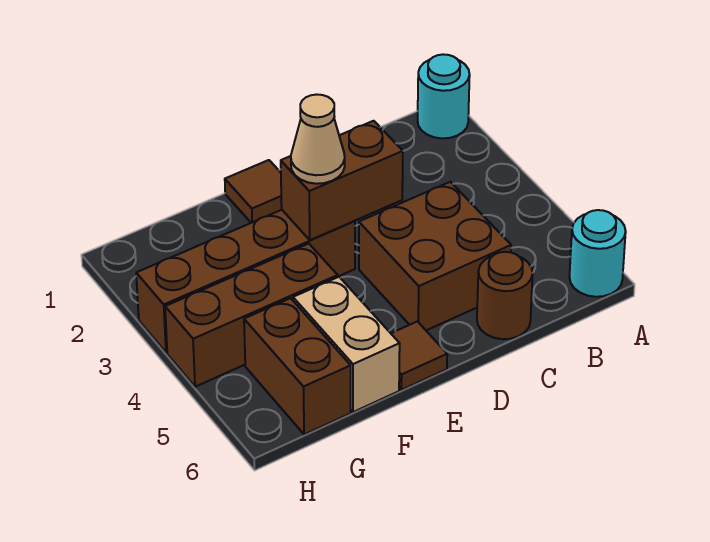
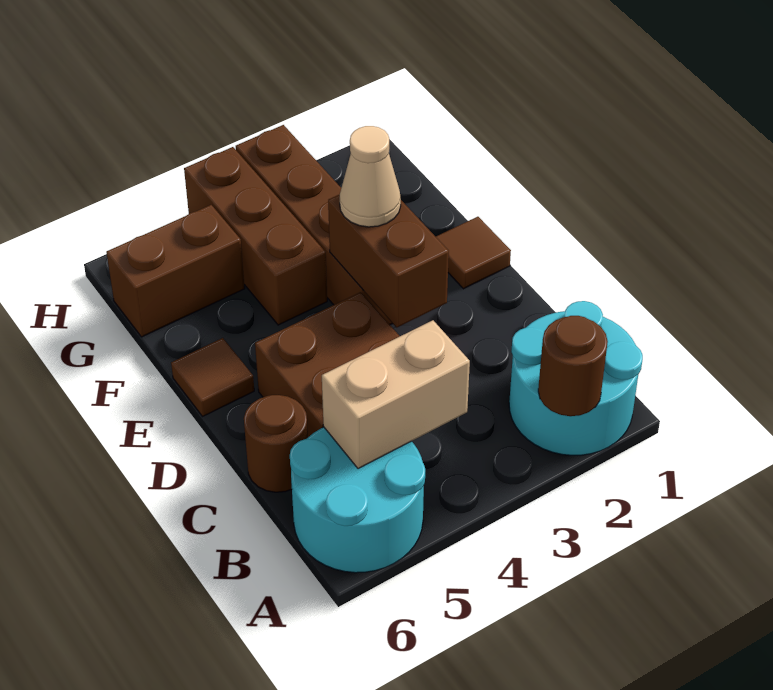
cyan round brick A1 level 1 -> cyan round brick A1:B2 level 1
none -> brown round brick A2 level 2
cyan round brick A6 level 1 -> cyan round brick A5:B6 level 1
tan brick F5:F6 level 1 -> tan brick B4:B5 level 2

